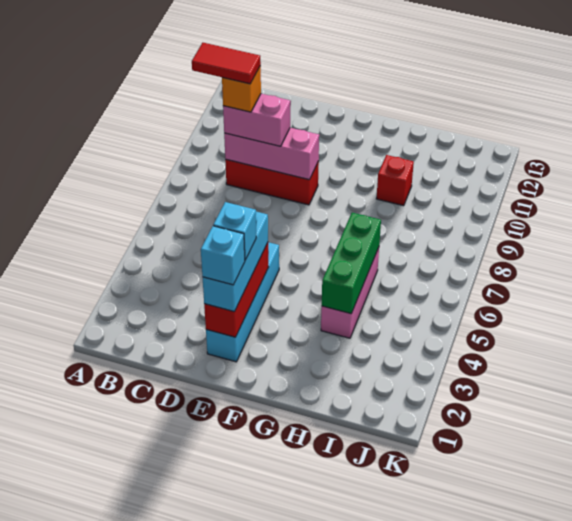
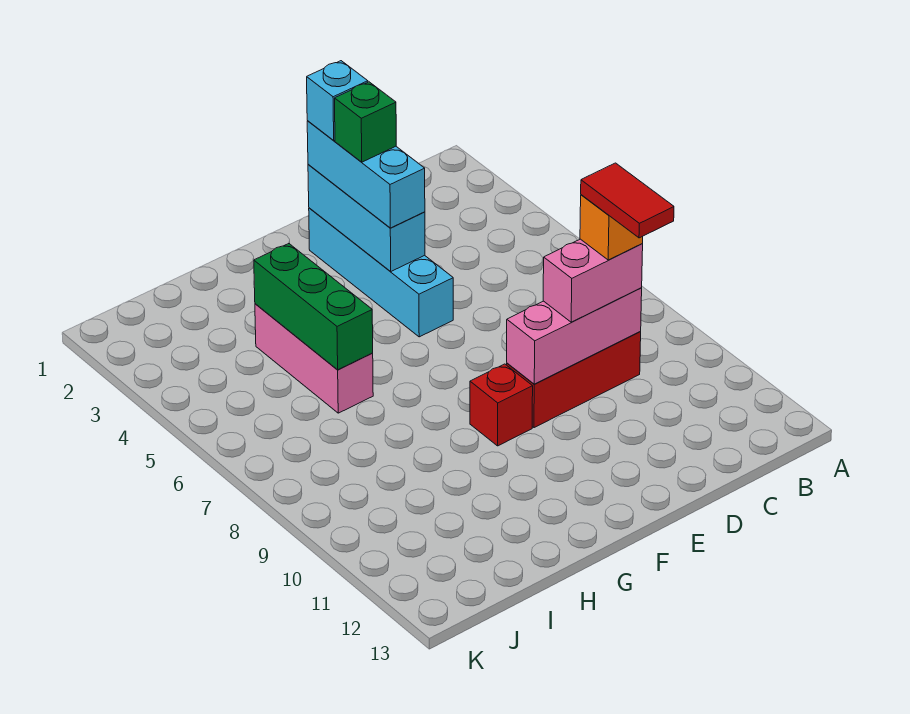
red tile B9:C9 level 5 -> red tile C9:C10 level 5
red brick E2:E4 level 2 -> cyan brick E2:E4 level 2
cyan brick E3 level 4 -> green brick E3 level 4
red brick H10 level 1 -> red brick F9 level 1

